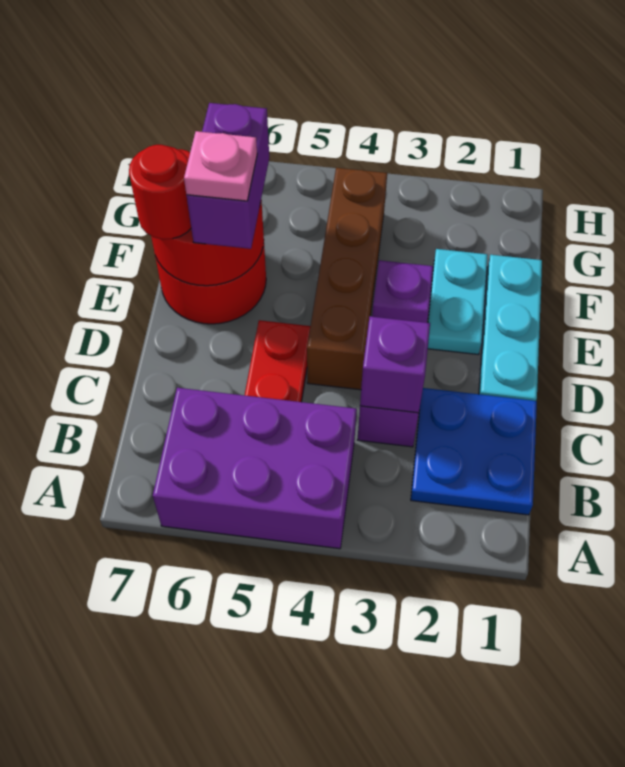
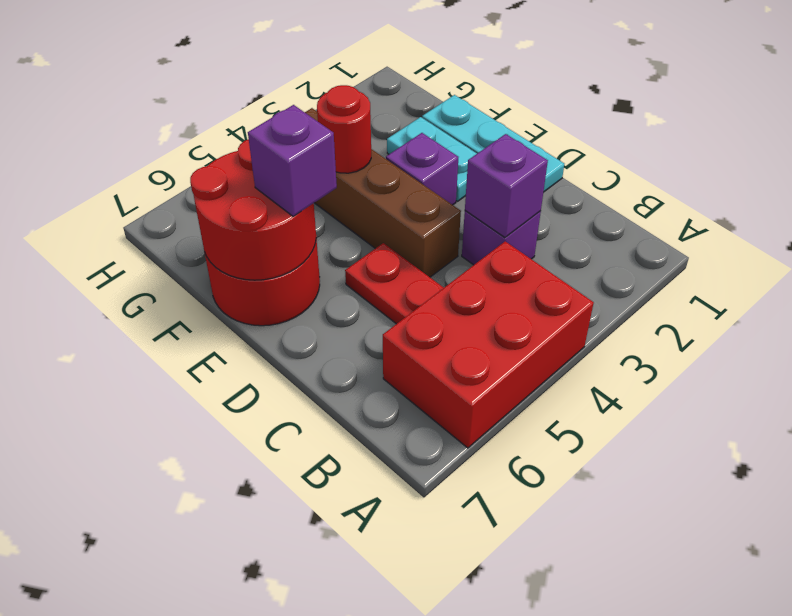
purple brick A4:B6 level 1 -> red brick A4:B6 level 1
blue plate B1:C2 level 1 -> none
purple brick E6:F6 level 3 -> purple brick E6 level 3
pink plate E6 level 4 -> none
red round brick E7 level 3 -> red round brick F4 level 2

